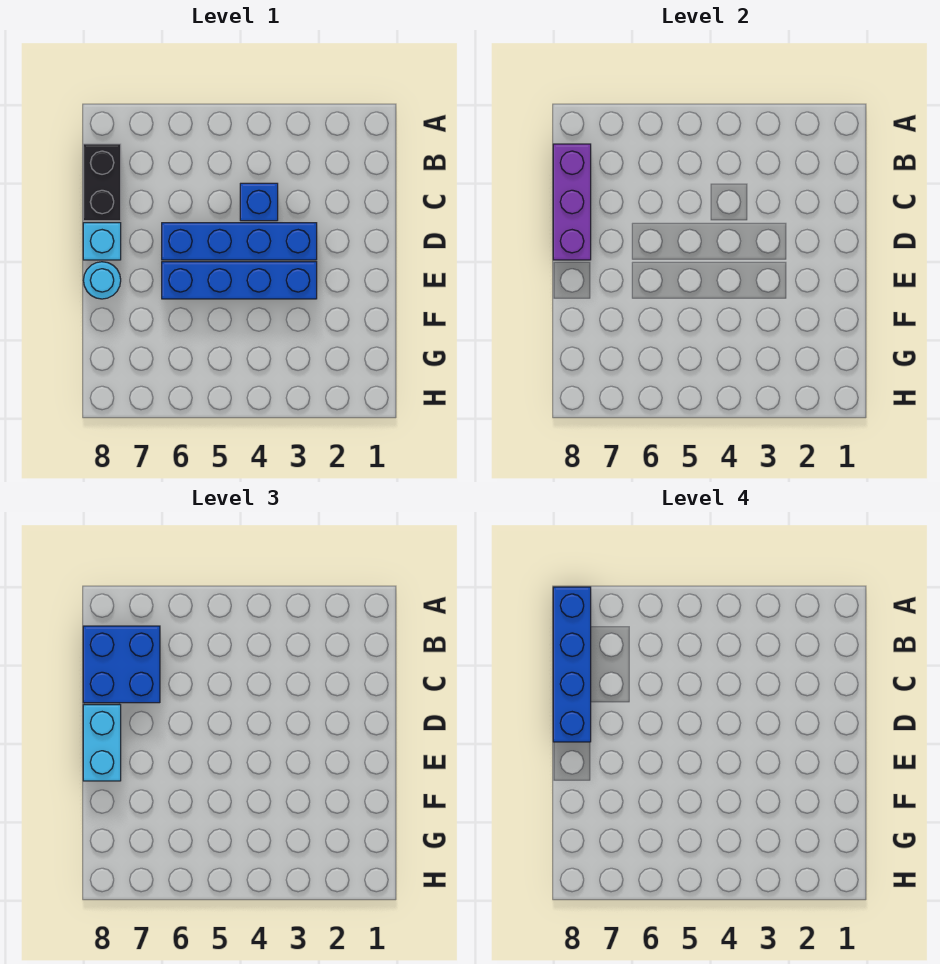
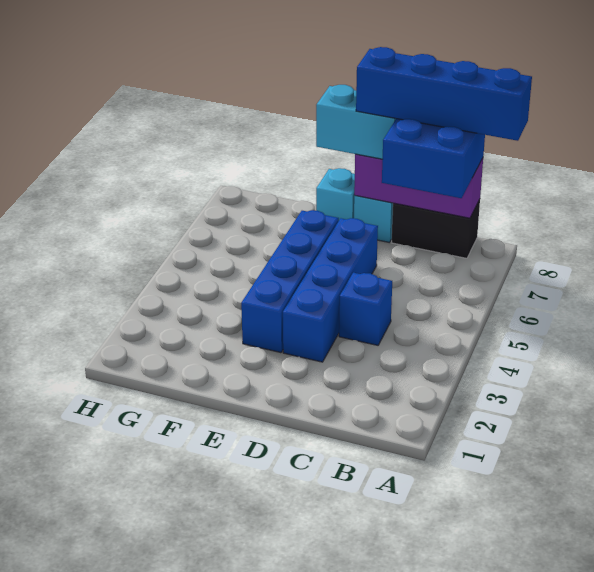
cyan round brick E8 level 1 -> cyan brick E8 level 1

